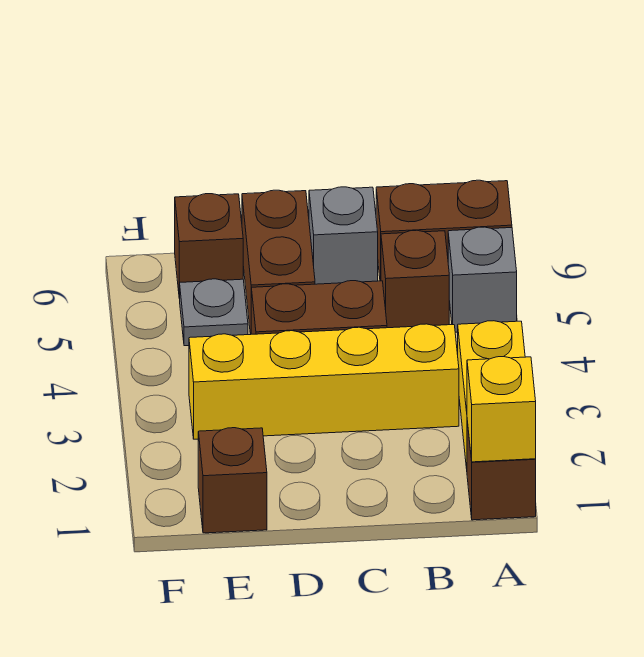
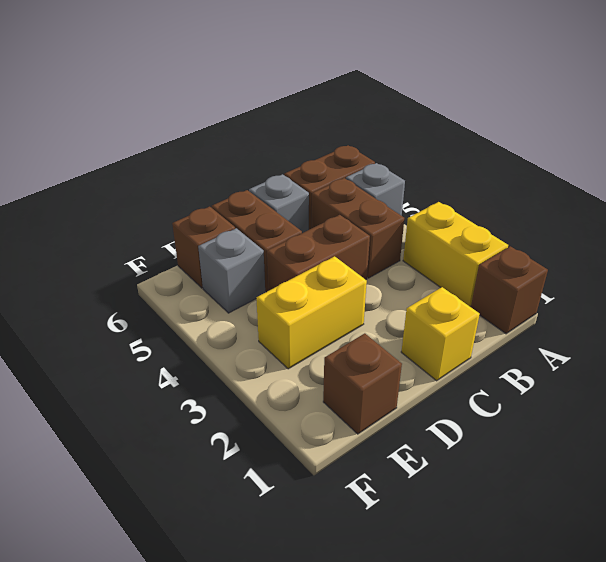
yellow brick A1 level 2 -> yellow brick C1 level 1
yellow brick B3:E3 level 1 -> yellow brick D3:E3 level 1
brown brick B5 level 1 -> brown brick B4:B5 level 1
grey plate E5 level 1 -> grey brick E5 level 1

